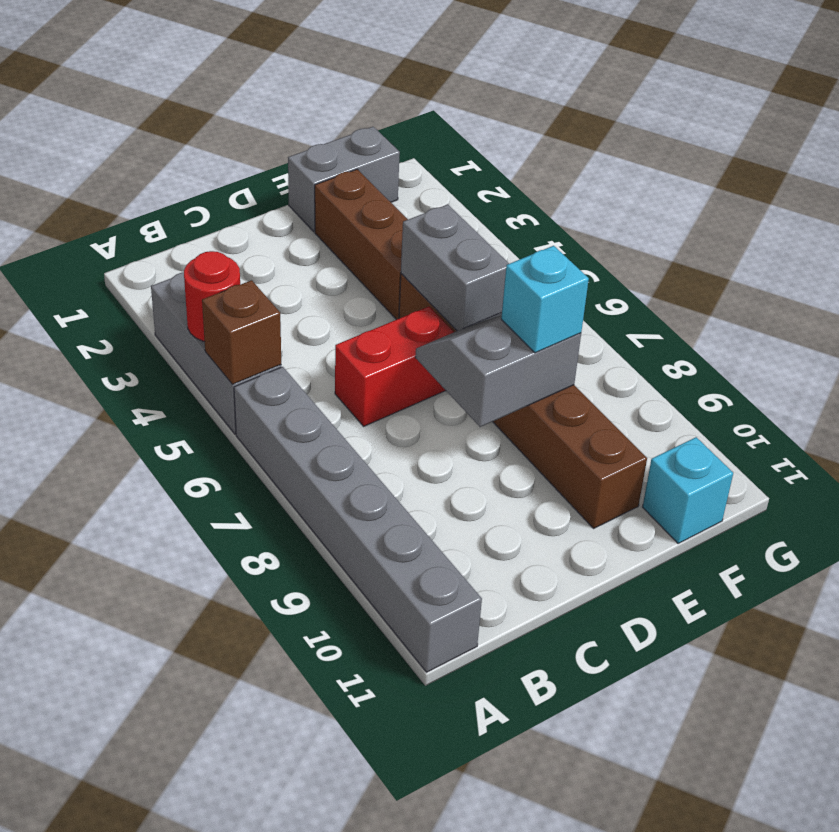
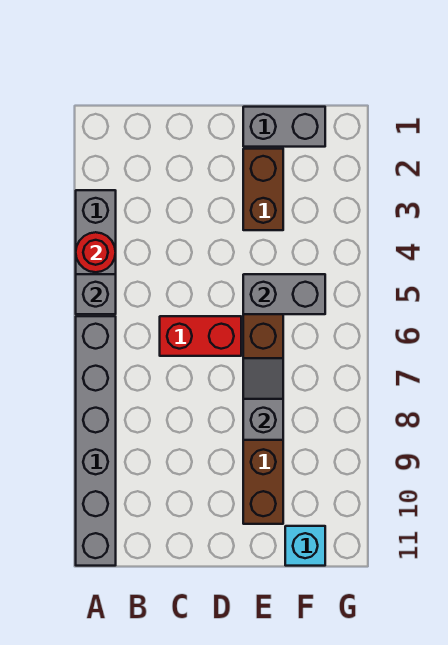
brown brick A5 level 2 -> grey brick A5 level 2
grey slope D7:E8 level 2 top 8 -> grey slope E7:E8 level 2 top 8
brown brick E2:E4 level 1 -> brown brick E2:E3 level 1
grey brick E5:E6 level 2 -> grey brick E5:F5 level 2
cyan brick E8 level 3 -> none

